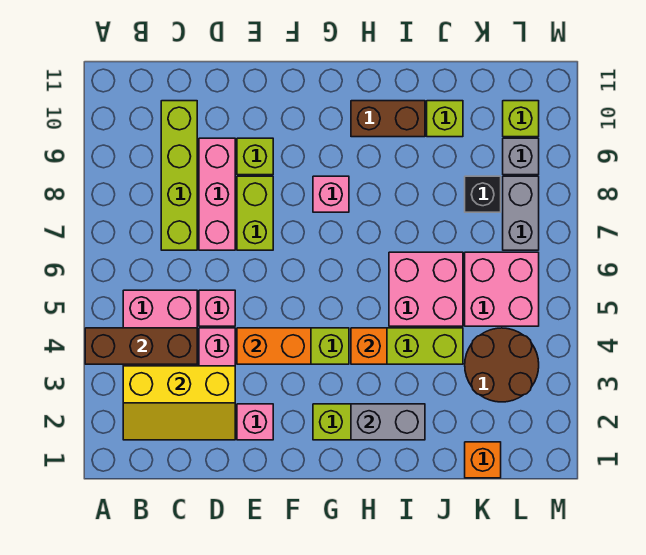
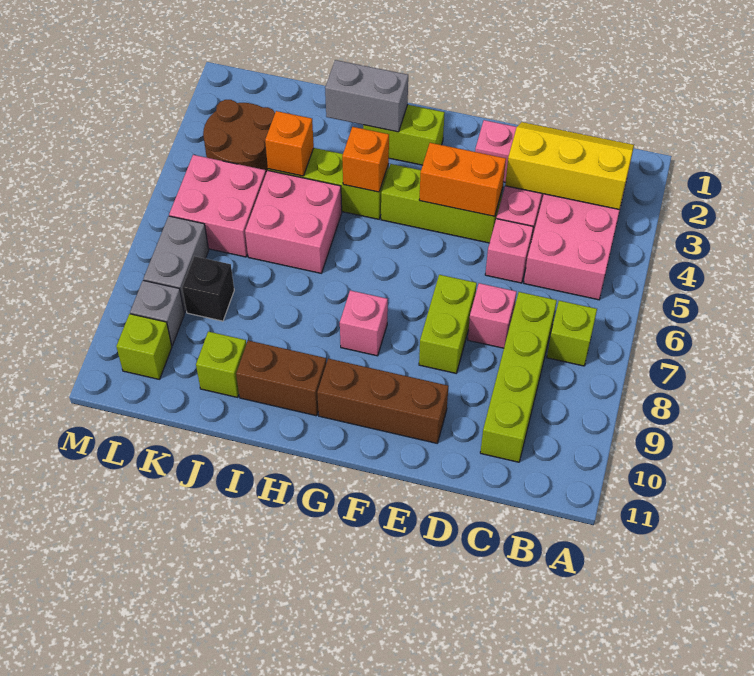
brown brick A4:C4 level 2 -> brown brick E10:G10 level 1
pink brick D7:D9 level 1 -> pink brick D7 level 1
lime brick E9 level 1 -> lime brick B7 level 1
orange brick K1 level 1 -> orange brick J4 level 2

